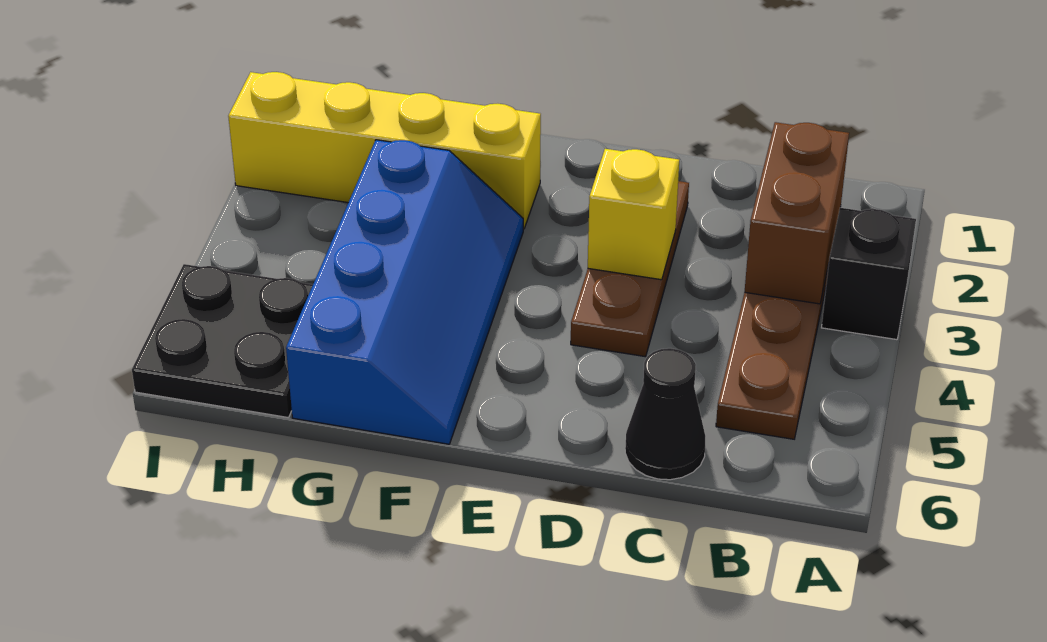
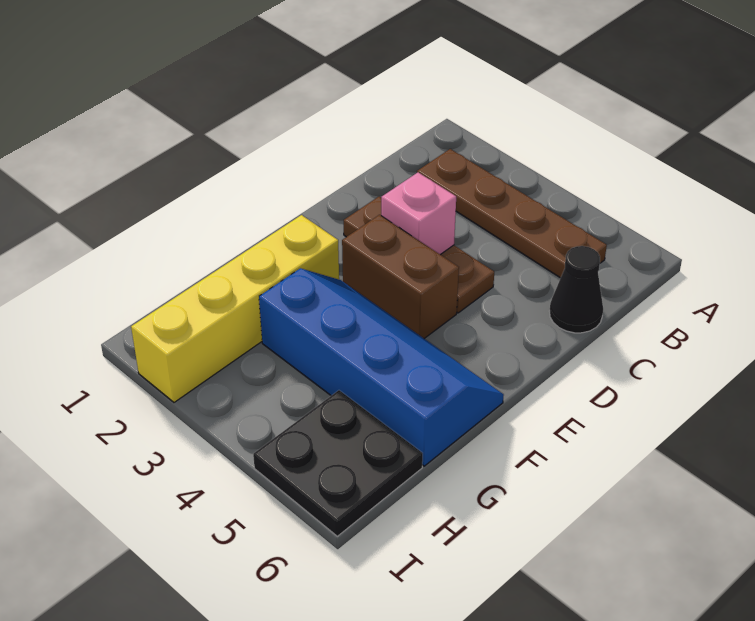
black brick A3 level 1 -> none
brown brick B2:B3 level 2 -> brown brick E3:E4 level 1
yellow brick D3 level 2 -> pink brick D3 level 2

